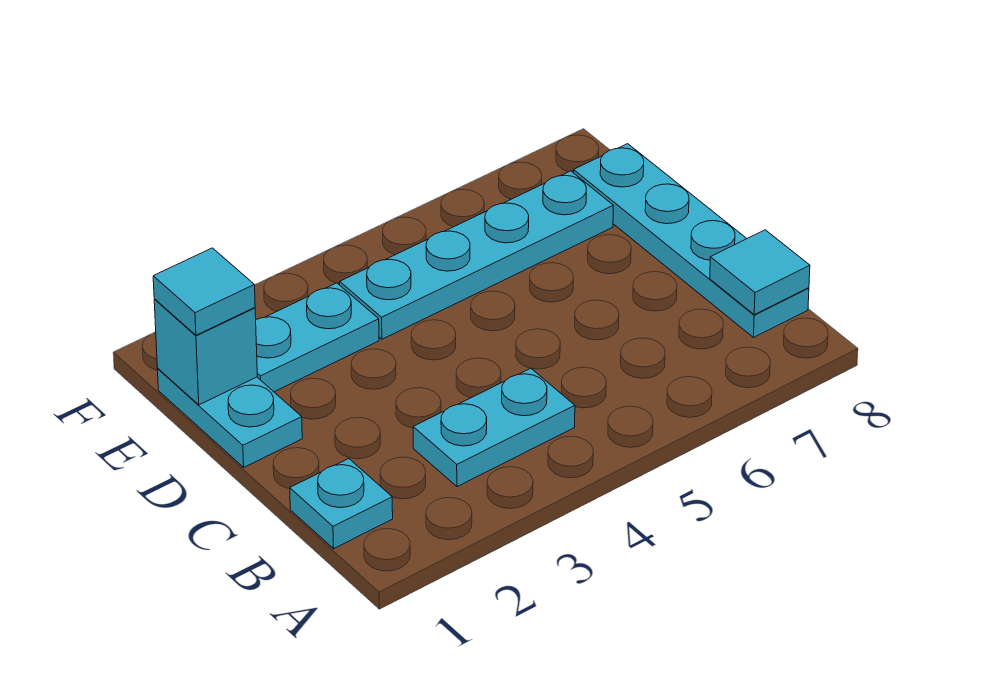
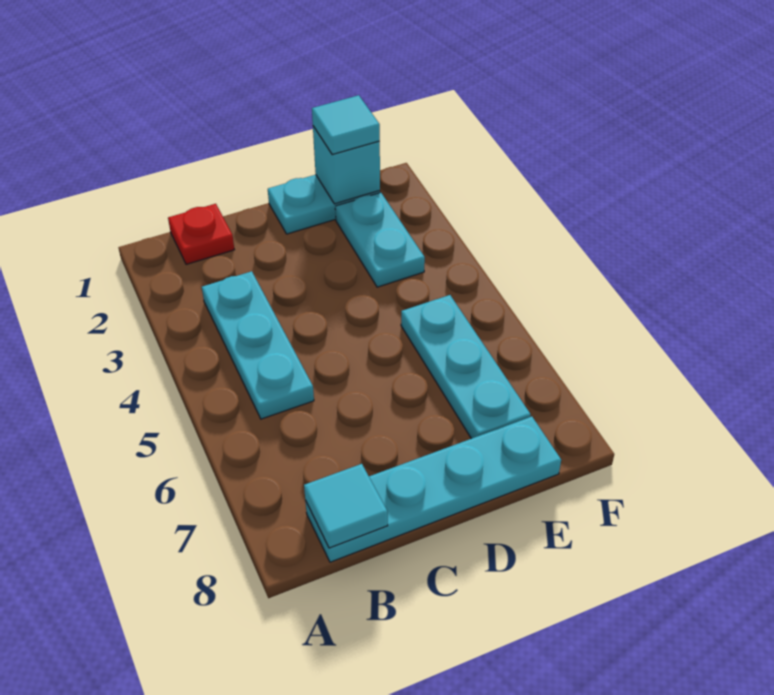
cyan plate B1 level 1 -> red plate B1 level 1
cyan plate B3:B4 level 1 -> cyan plate B3:B5 level 1
cyan plate E4:E7 level 1 -> cyan plate E5:E7 level 1

